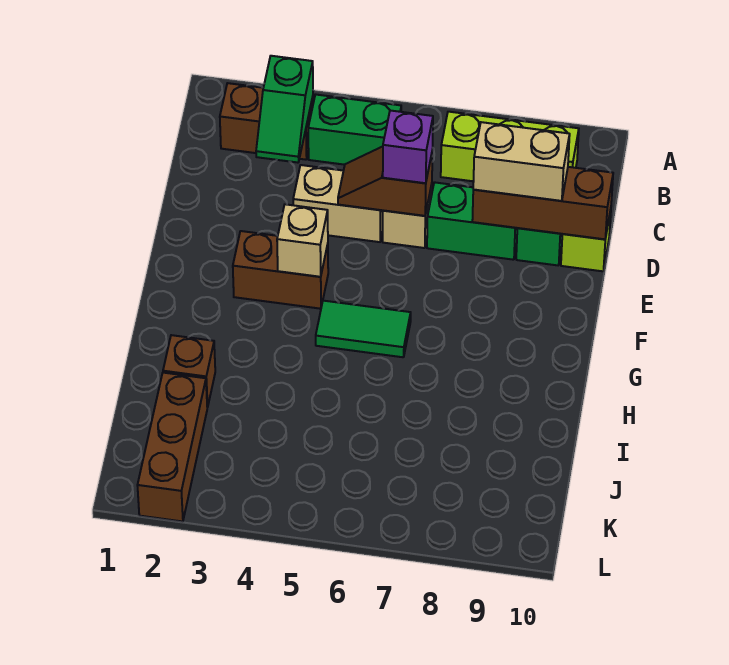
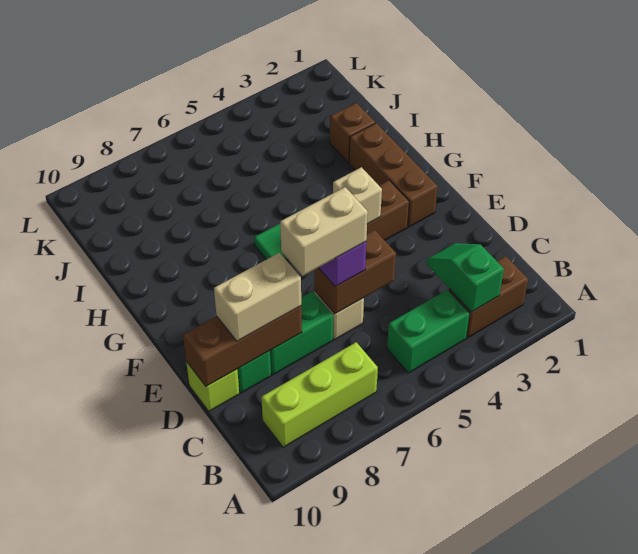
tan brick D4:D5 level 1 -> tan brick D6:D7 level 4
brown slope D5:D6 level 2 top 6 -> brown brick D5:D6 level 2
brown brick J2:L2 level 1 -> brown brick F2:H2 level 1

